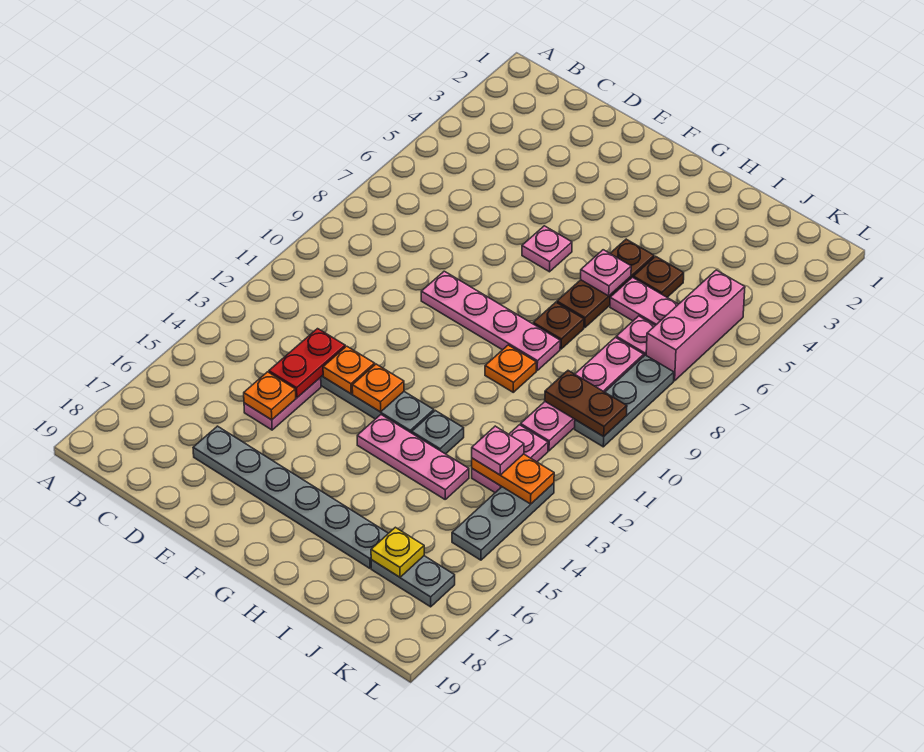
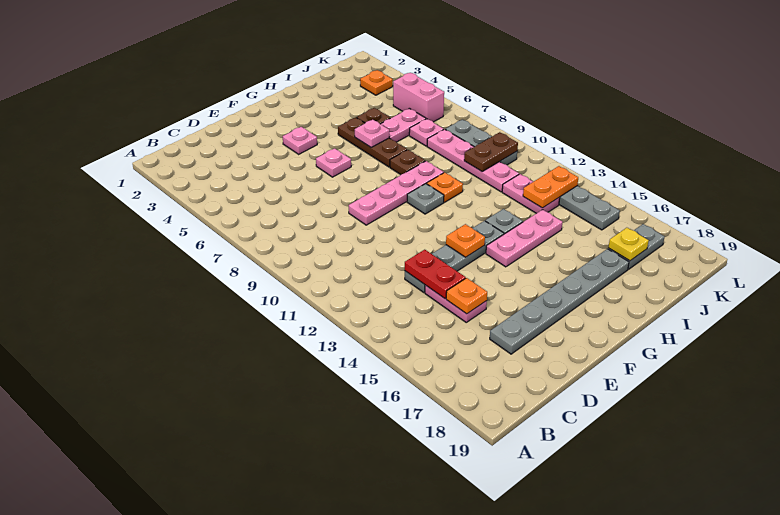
orange plate E13 level 2 -> orange plate K3 level 1
none -> grey plate G10 level 1
pink plate J13 level 3 -> pink plate F4 level 1
pink brick K5:K7 level 1 -> pink brick K5:K6 level 1

